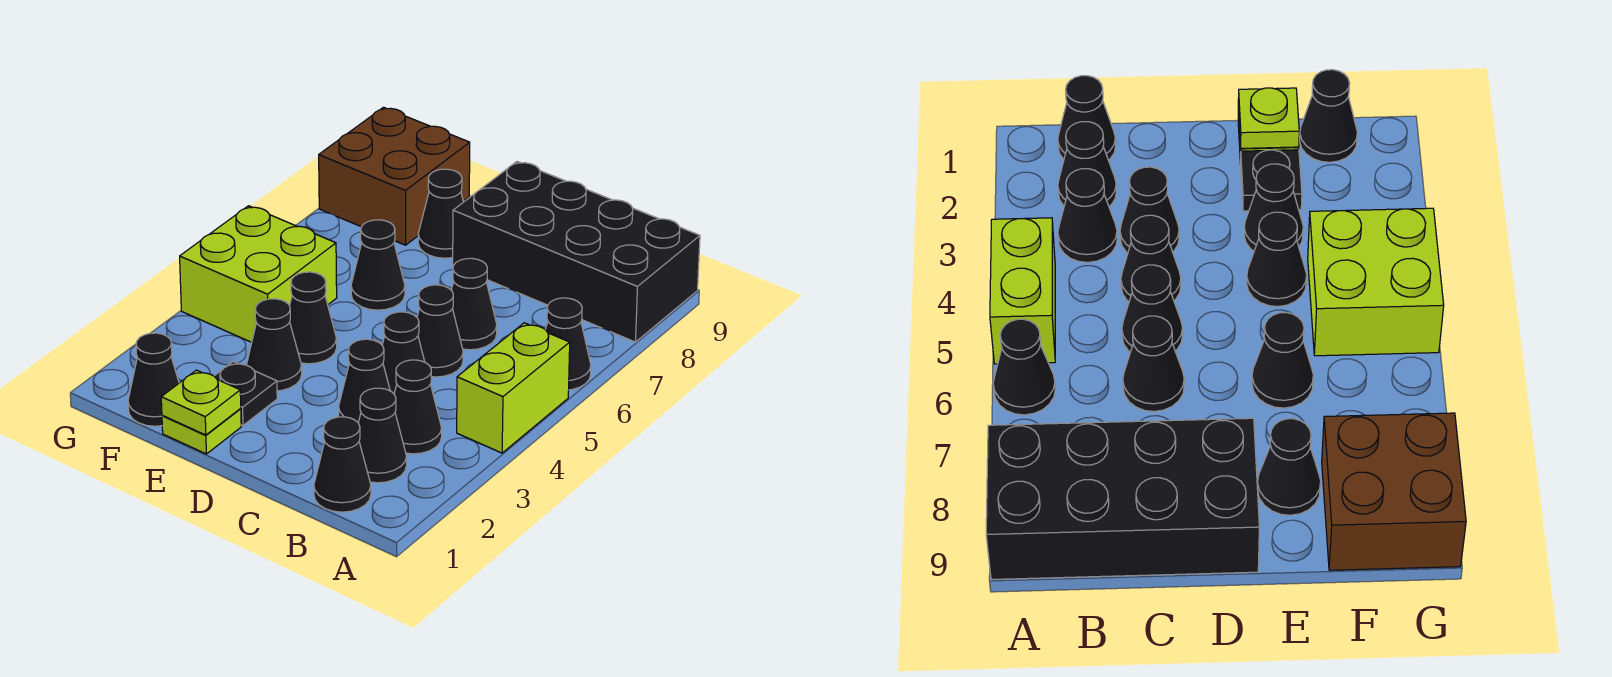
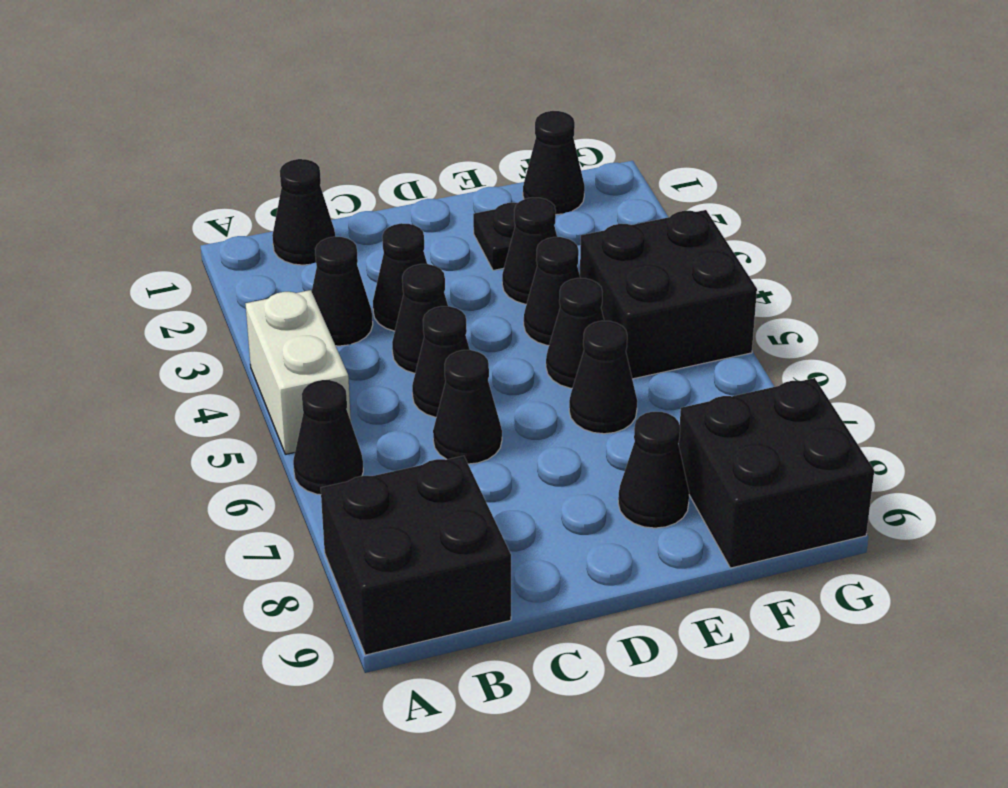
lime brick A4:A5 level 1 -> white brick A4:A5 level 1
black brick A8:D9 level 1 -> black brick A8:B9 level 1
black cone B2 level 1 -> black cone E5 level 1
lime plate E1 level 1 -> none
lime plate E1 level 2 -> none
lime brick F4:G5 level 1 -> black brick F4:G5 level 1
brown brick F8:G9 level 1 -> black brick F8:G9 level 1

